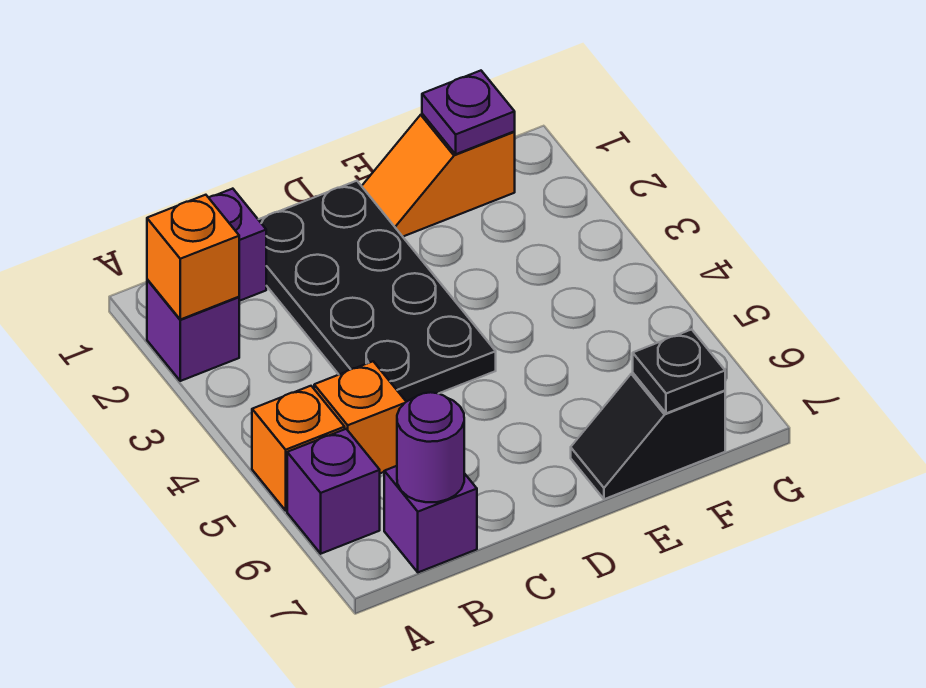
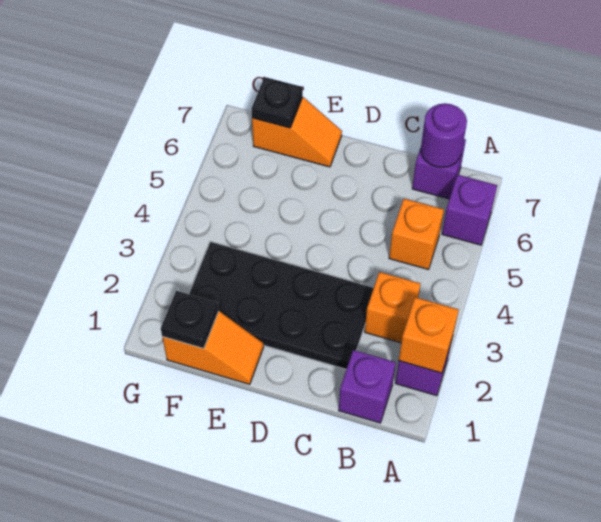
orange brick A5 level 1 -> orange brick B3 level 1
black plate C1:D4 level 1 -> black plate C2:F3 level 1
black slope E7:F7 level 1 top F -> orange slope E7:F7 level 1 top F
purple plate F1 level 2 -> black plate F1 level 2

